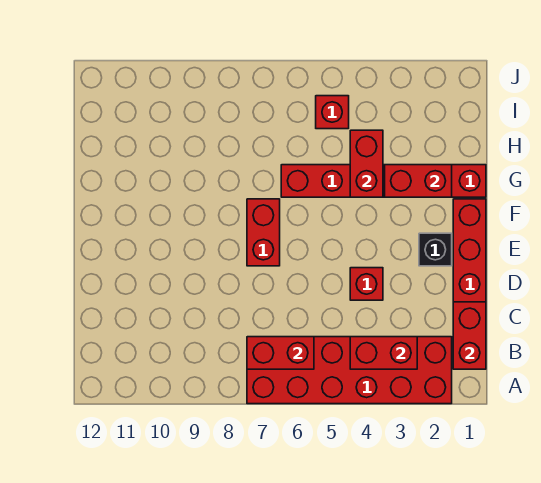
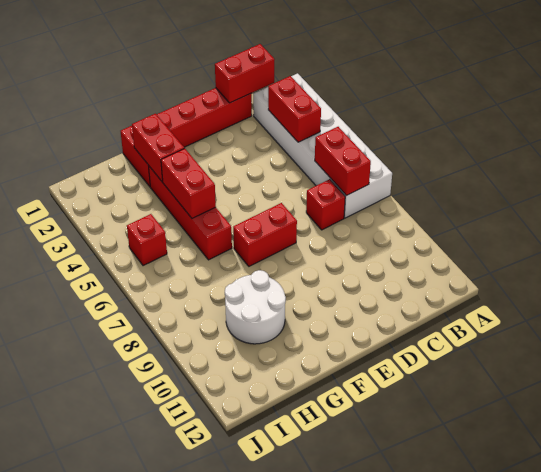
red brick A2:B7 level 1 -> white brick A2:B7 level 1
red brick D4 level 1 -> red brick C7 level 1
black brick E2 level 1 -> none
red brick G4:H4 level 2 -> red brick G4:G5 level 2
none -> white round brick G9:H10 level 1

